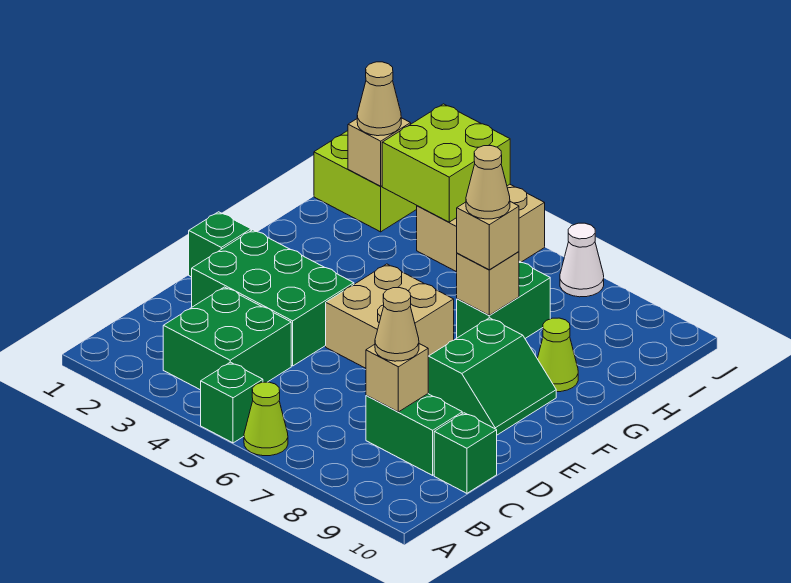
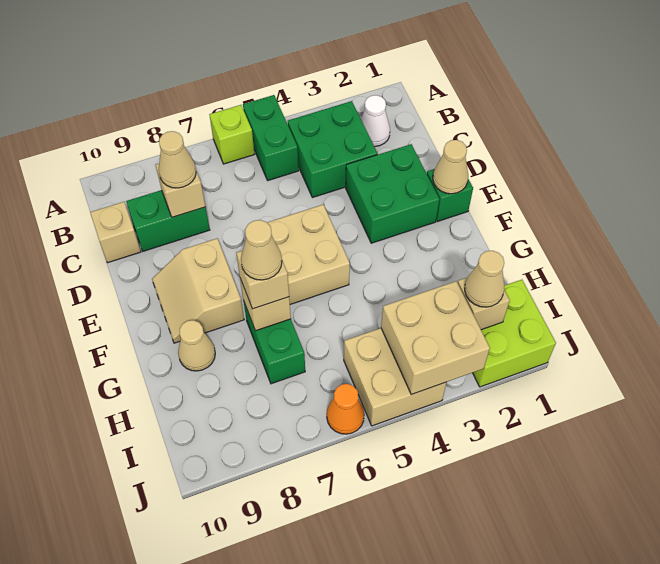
green brick A5 level 1 -> green brick A5:B5 level 1
lime cone A6 level 1 -> lime brick A6 level 1
green brick C10 level 1 -> tan brick C10 level 1
green brick D2:E4 level 1 -> green brick D2:E3 level 1
none -> tan cone E1 level 2
green slope E8:F9 level 1 top 8 -> tan slope E8:F9 level 1 top 8
lime cone G9 level 1 -> tan cone G9 level 1
lime brick I3:J4 level 2 -> tan brick I3:J4 level 2
none -> orange cone J6 level 1
white cone J7 level 1 -> white cone B2 level 1

